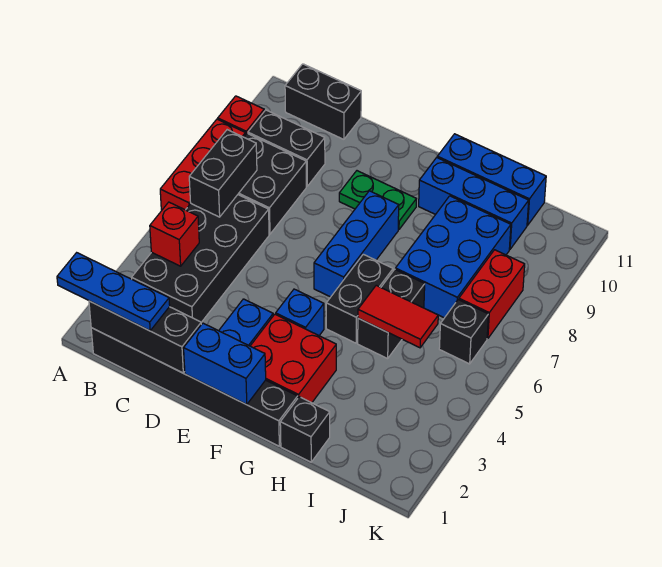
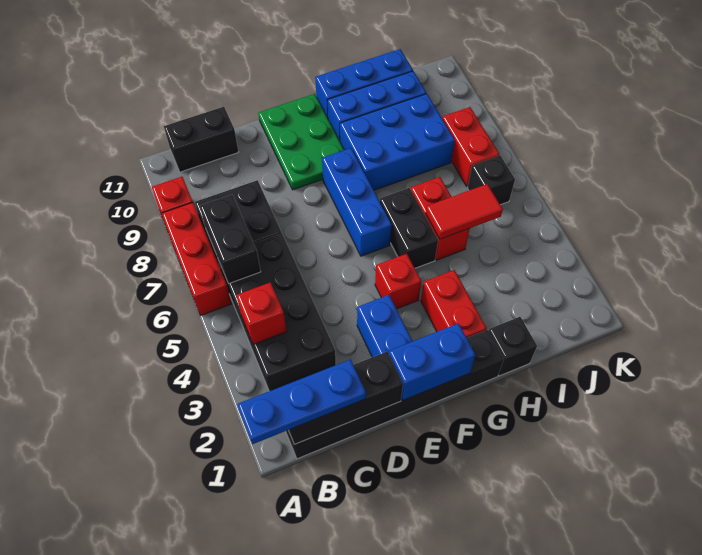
black brick B9:C9 level 1 -> none
green plate E9:F9 level 1 -> green plate E9:F11 level 1
red brick F2:G3 level 1 -> red brick G2:G3 level 1
blue brick F4 level 1 -> red brick F4 level 1
black brick H5:H6 level 1 -> red brick H5:H6 level 1
blue brick H7:I9 level 1 -> blue brick G8:I9 level 1

